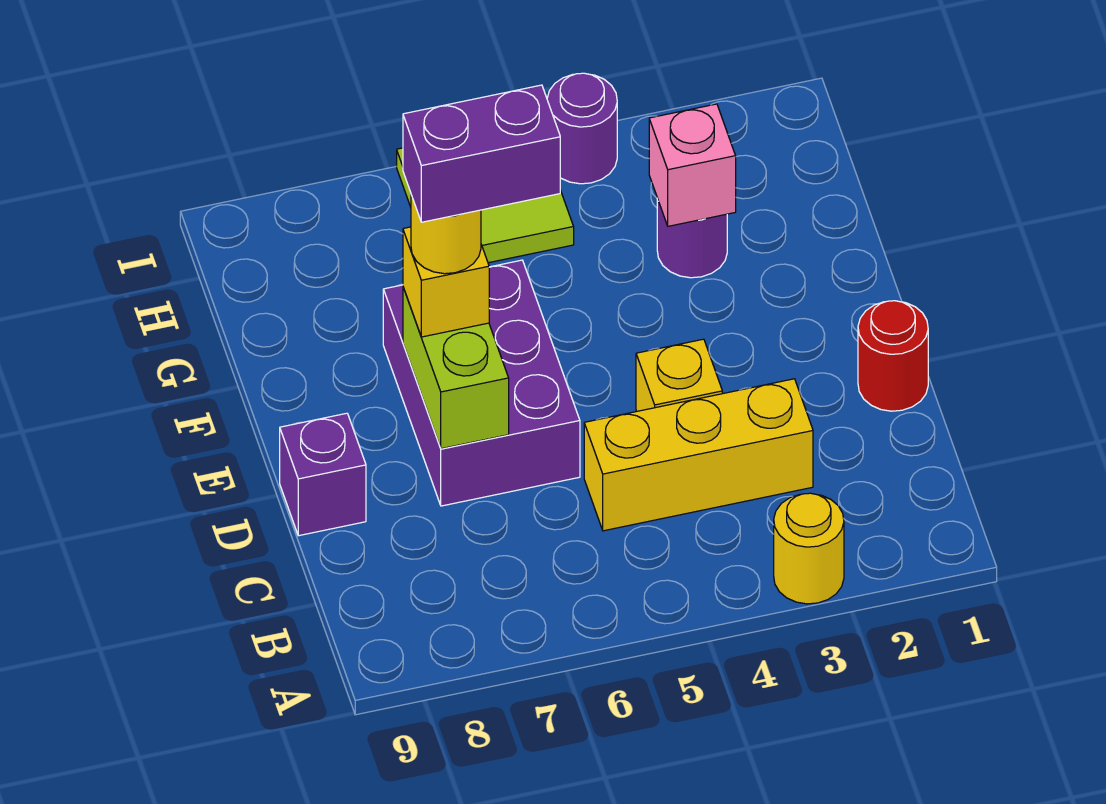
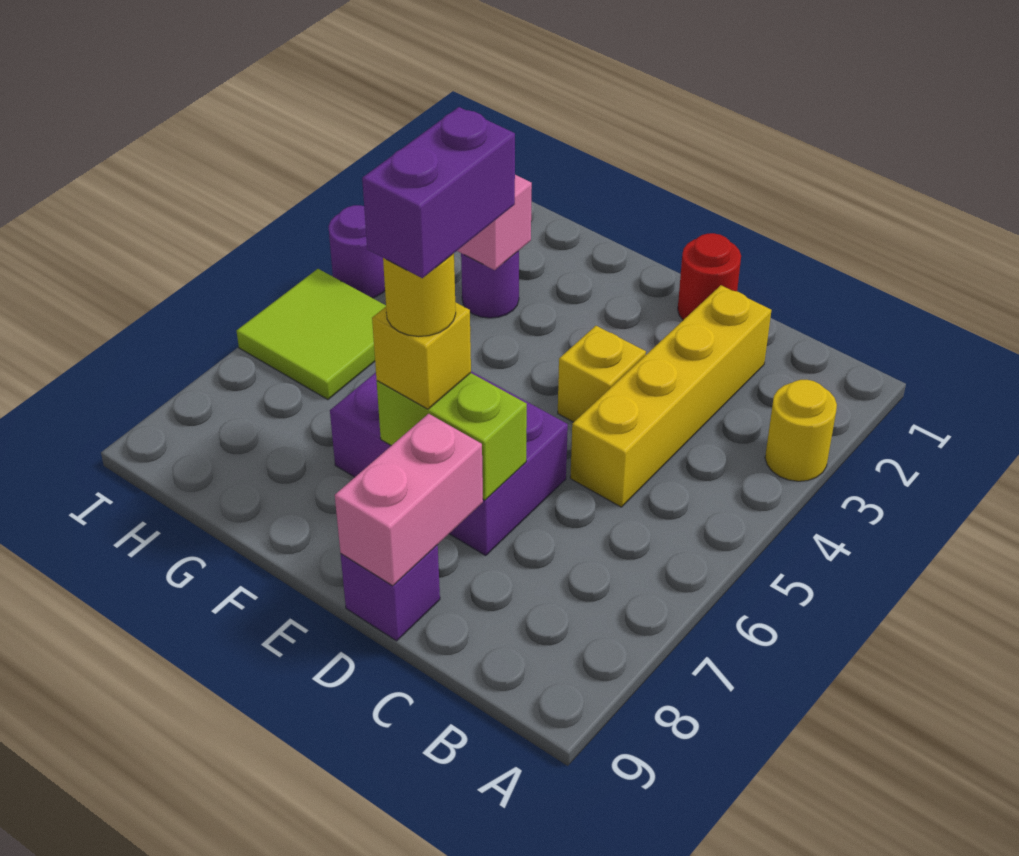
yellow brick C3:C5 level 1 -> yellow brick C2:C5 level 1
none -> pink brick D8:D9 level 2

